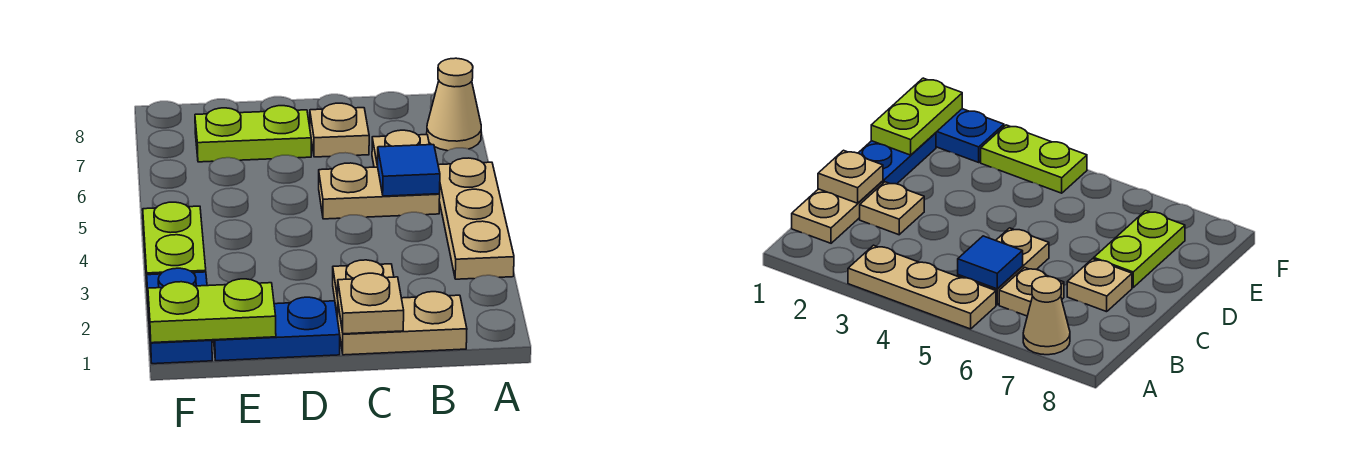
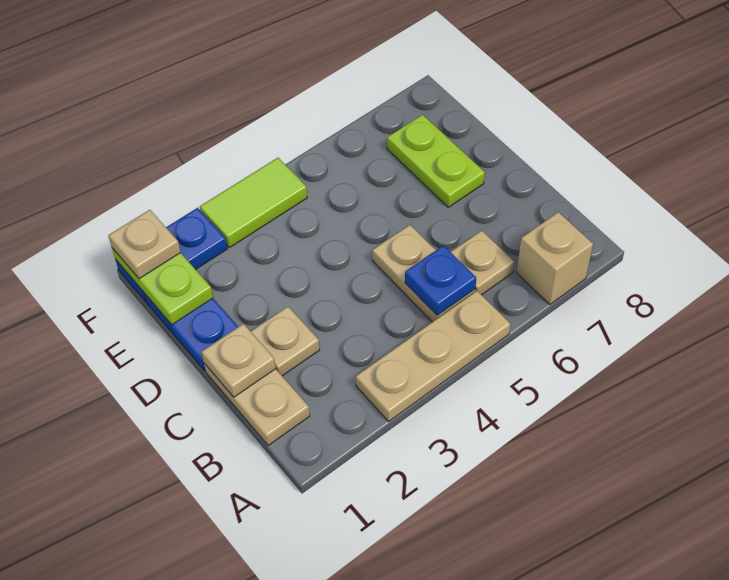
tan cone A7 level 1 -> tan brick A7 level 1
blue tile B5 level 2 -> blue plate B5 level 2
tan plate C7 level 1 -> tan plate F1 level 3
lime plate F3:F4 level 1 -> lime tile F3:F4 level 1

